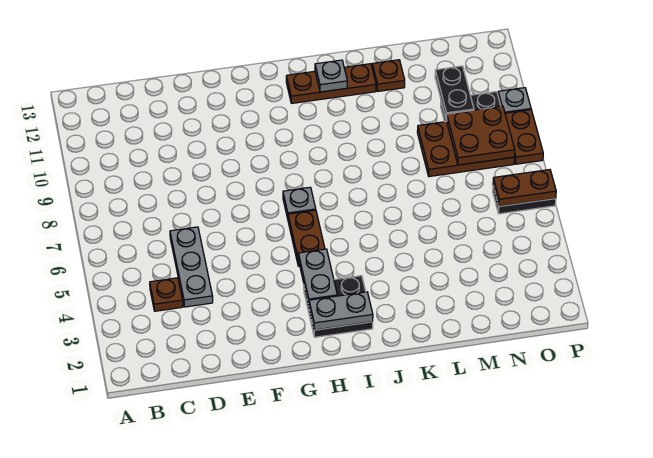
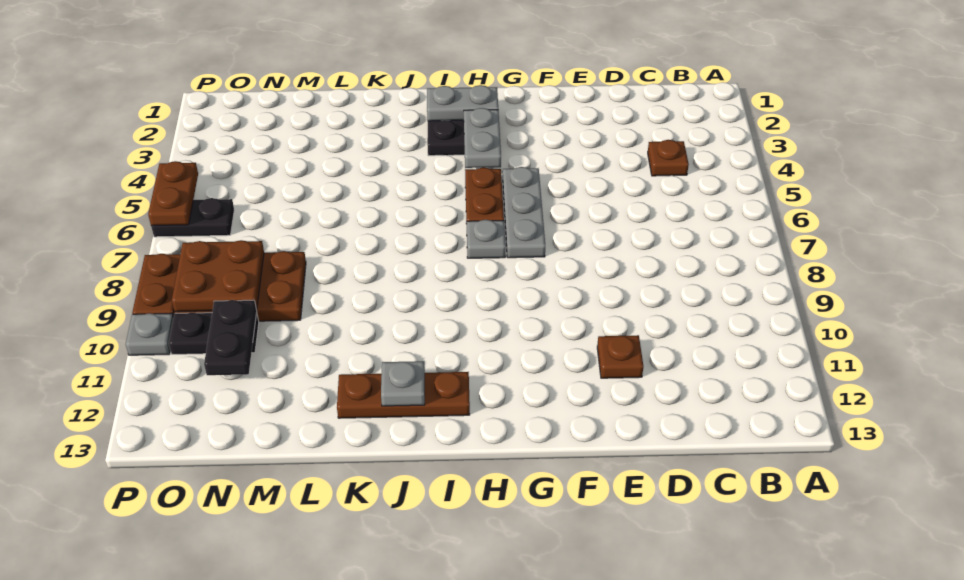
grey plate D4:D6 level 1 -> grey plate G5:G7 level 1
brown plate L12 level 1 -> brown plate E11 level 1
brown plate O6:P6 level 2 -> brown plate P5:P6 level 2

